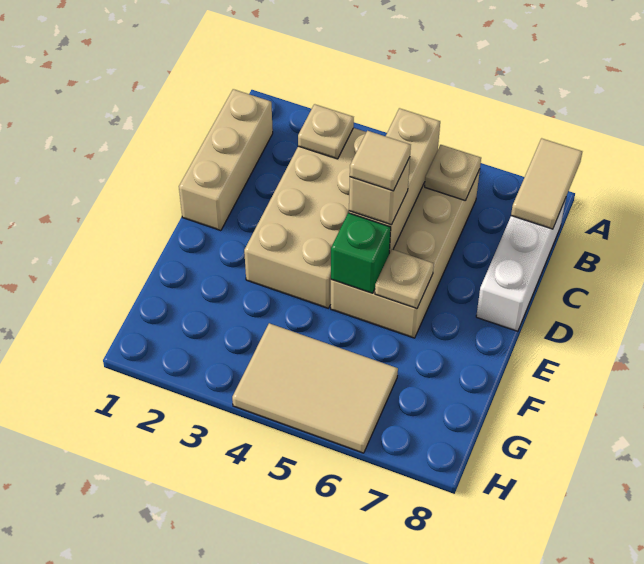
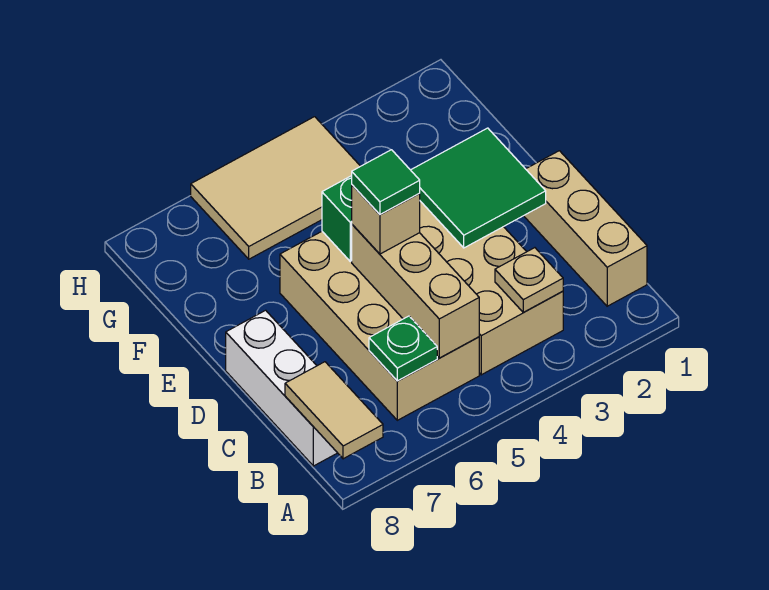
tan plate B6 level 2 -> green plate B6 level 2
none -> green tile D2:E3 level 2
tan tile D5 level 4 -> green tile D5 level 4
tan plate E6 level 2 -> none

